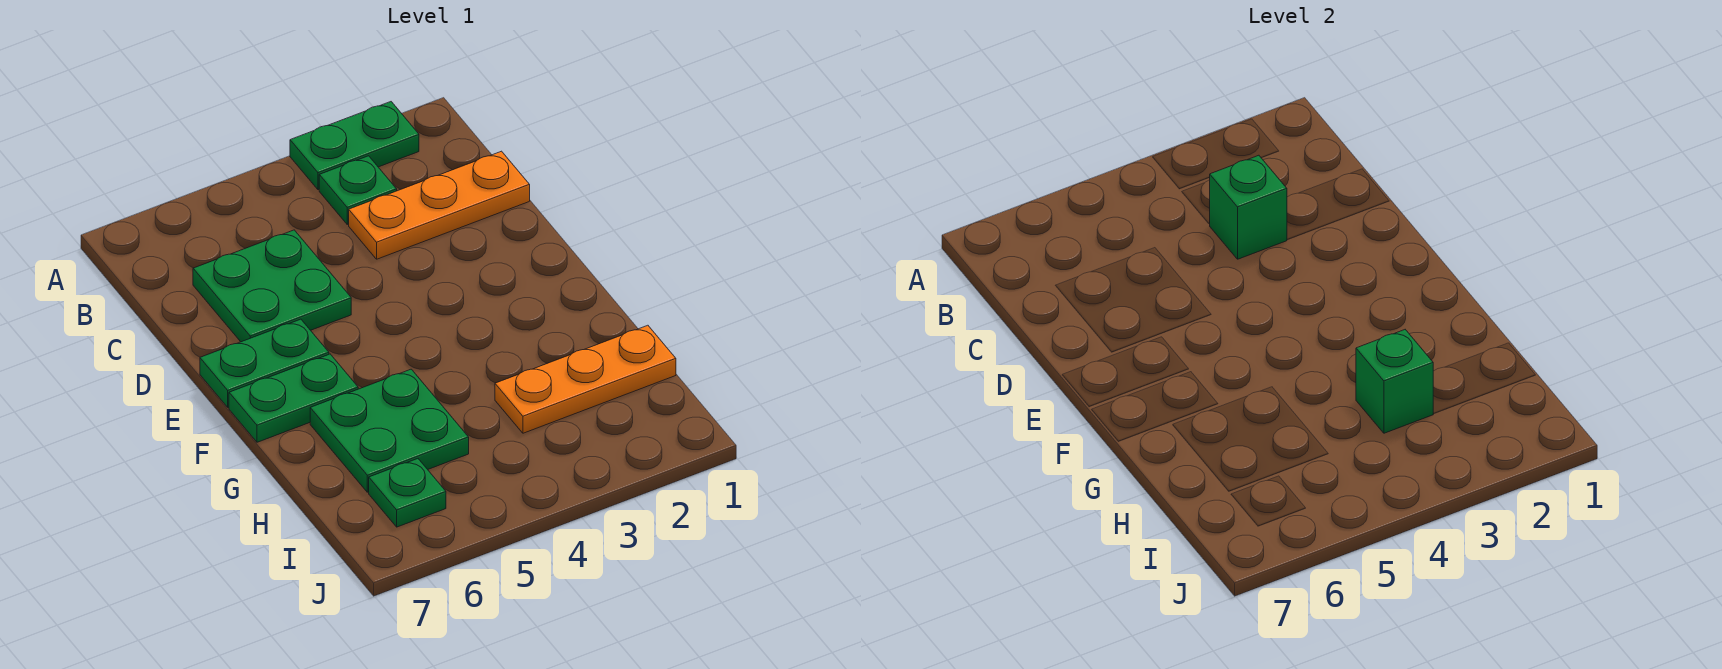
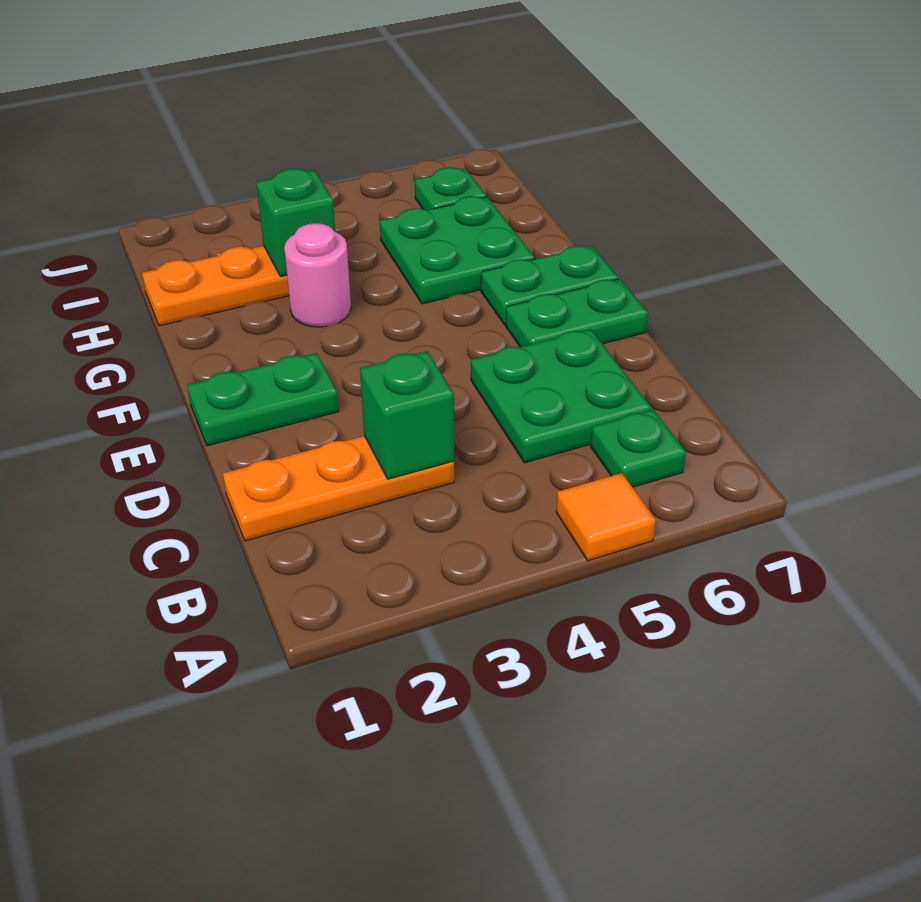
green plate A2:A3 level 1 -> green plate E1:E2 level 1
none -> orange tile A5 level 1
green plate B3 level 1 -> green plate B6 level 1
none -> pink round brick G3 level 1

